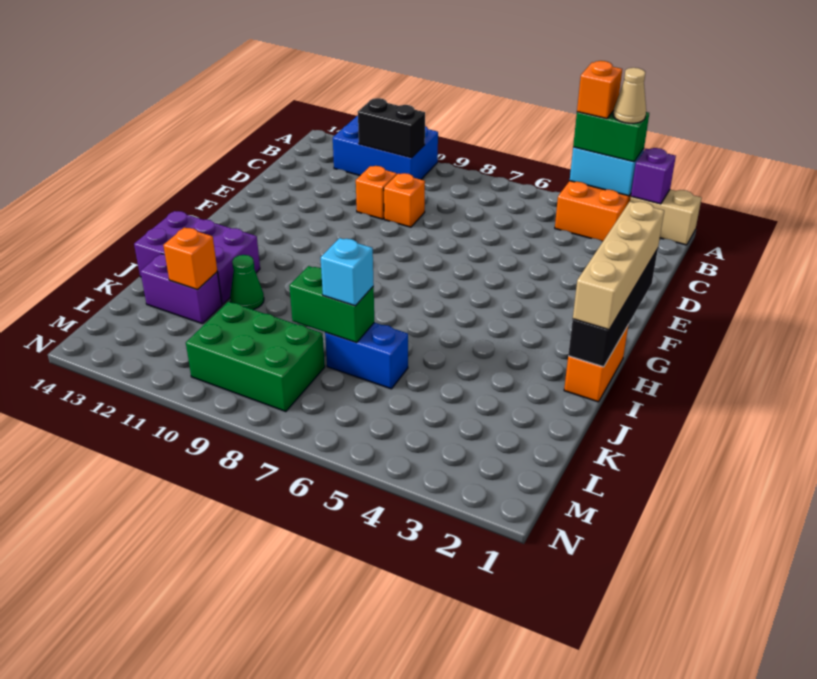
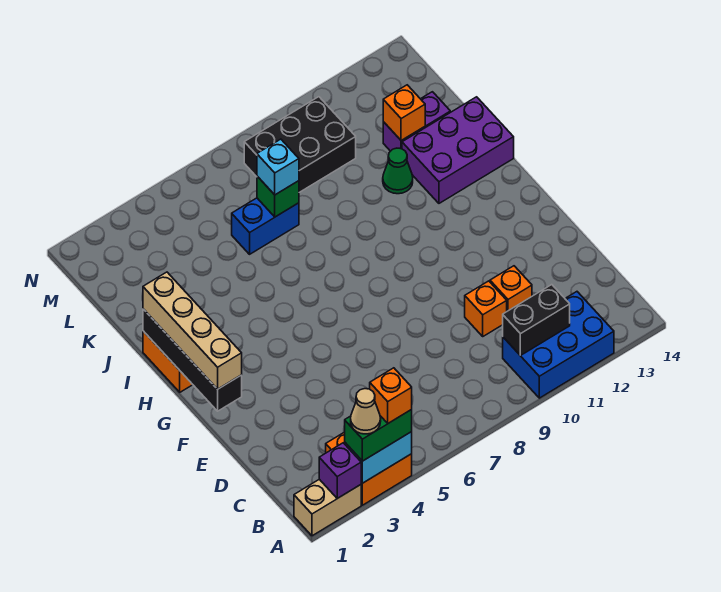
orange brick D9 level 1 -> orange brick D11 level 1
green brick K7:K8 level 2 -> green brick K7 level 2
green brick L8:M10 level 1 -> black brick L8:M10 level 1

